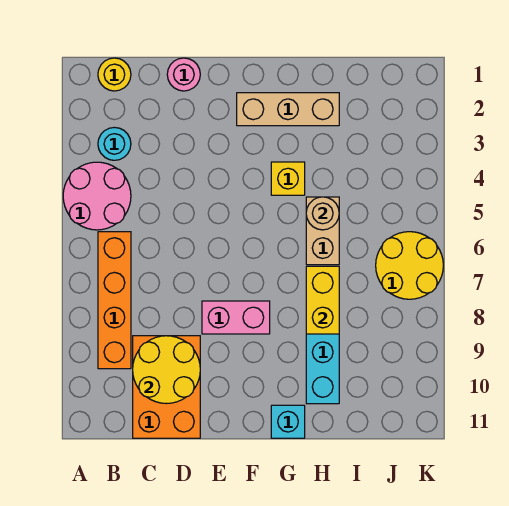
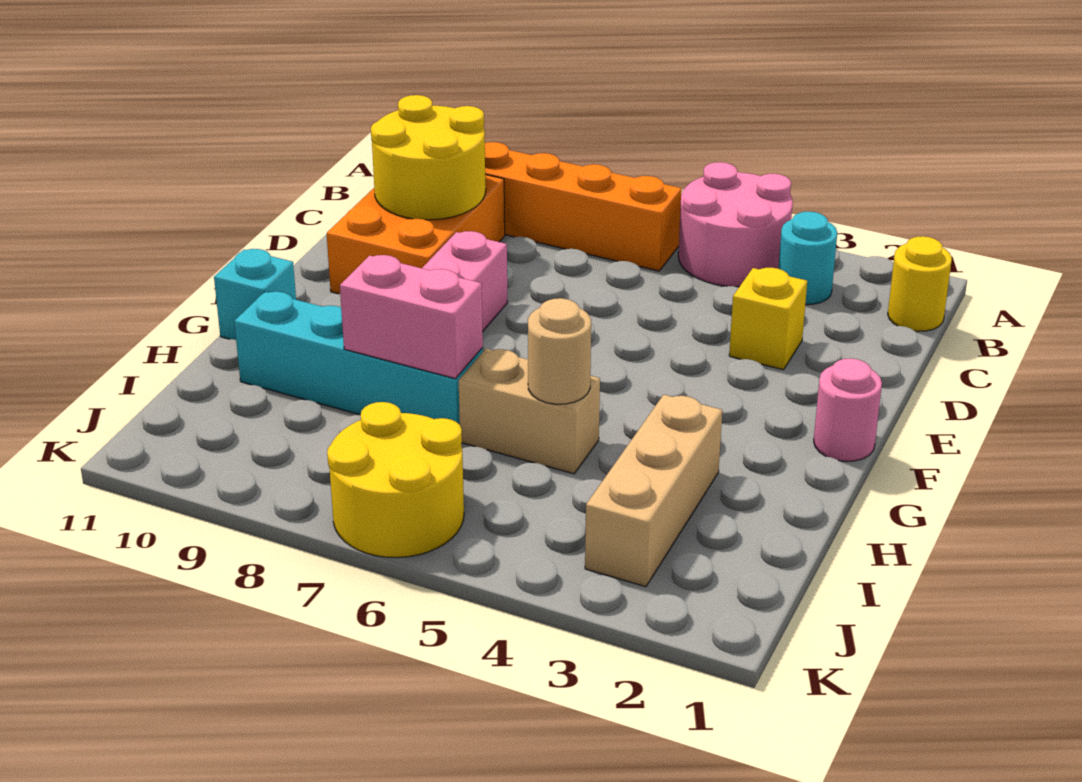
orange brick C9:D11 level 1 -> orange brick C9:E10 level 1
pink round brick D1 level 1 -> pink round brick F1 level 1
tan brick F2:H2 level 1 -> tan brick H3:J3 level 1
yellow brick G4 level 1 -> yellow brick D3 level 1
yellow brick H7:H8 level 2 -> pink brick H7:H8 level 2

